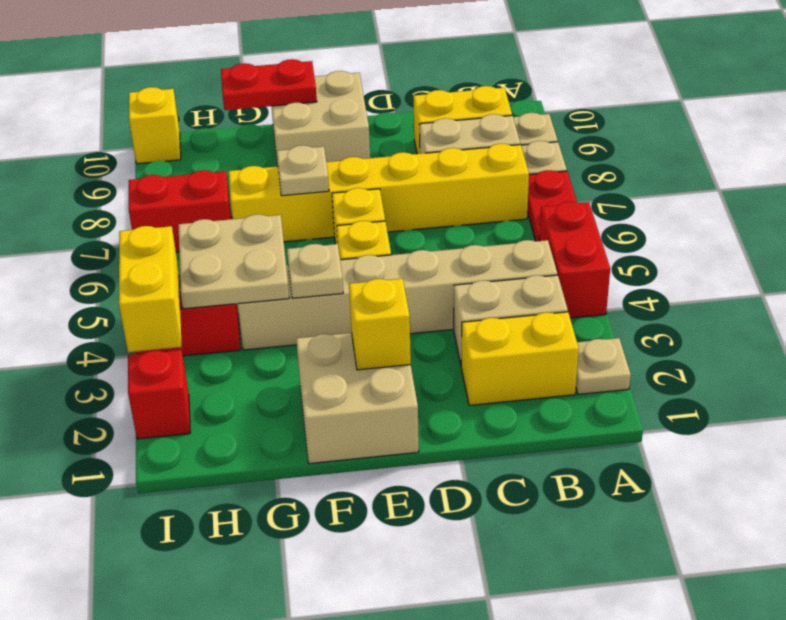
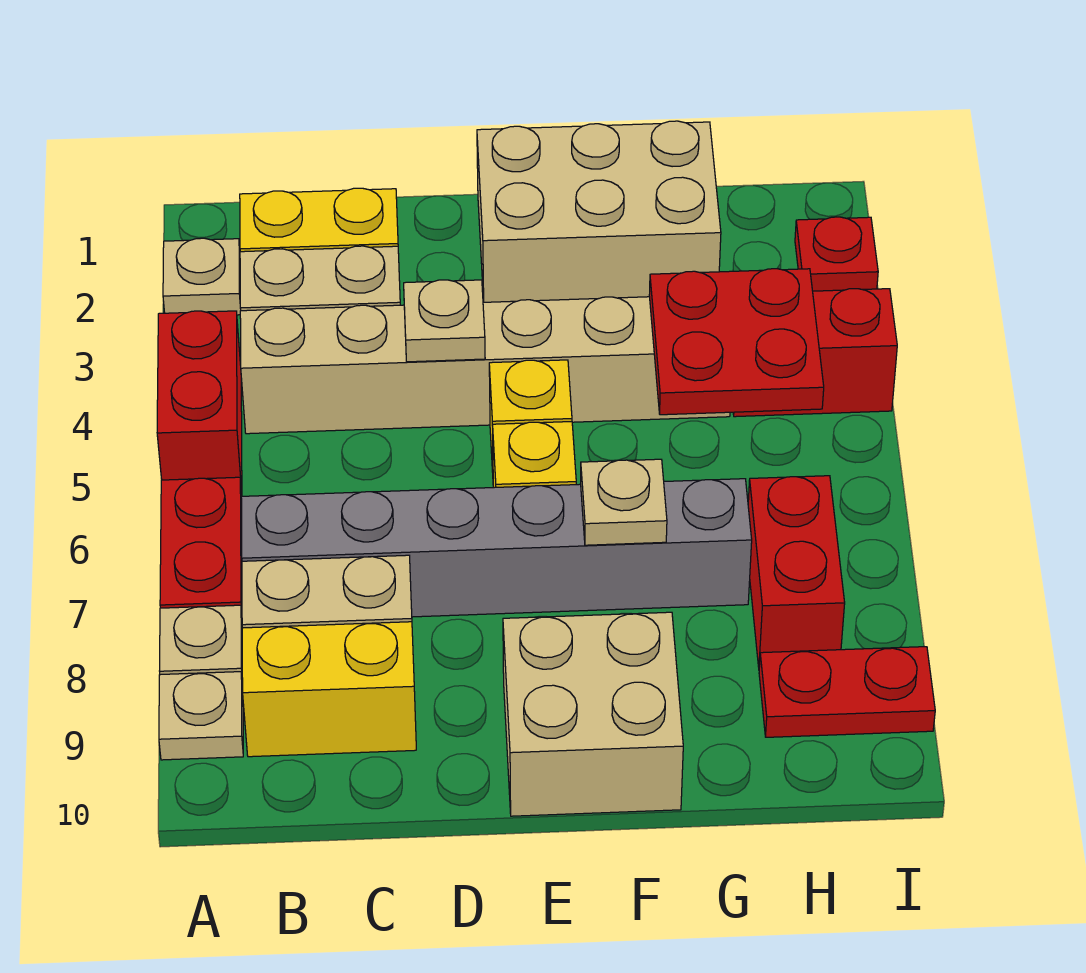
yellow brick B7:G7 level 1 -> grey brick B7:G7 level 1
tan brick E1:F2 level 1 -> tan brick E1:G2 level 1
yellow brick E2 level 2 -> none
tan plate F4 level 2 -> tan plate D4 level 2
red plate F10:G10 level 2 -> red plate H9:I9 level 1
tan plate G4:H5 level 2 -> red plate G4:H5 level 2
red brick H7:I7 level 1 -> red brick H7:H8 level 1
red brick I2 level 1 -> red plate I2 level 1
yellow brick I3:I4 level 2 -> none
yellow brick I10 level 1 -> none

